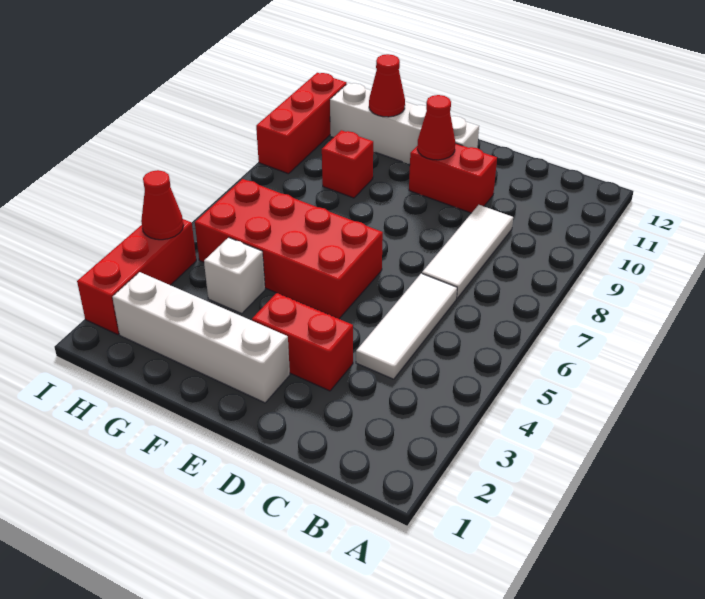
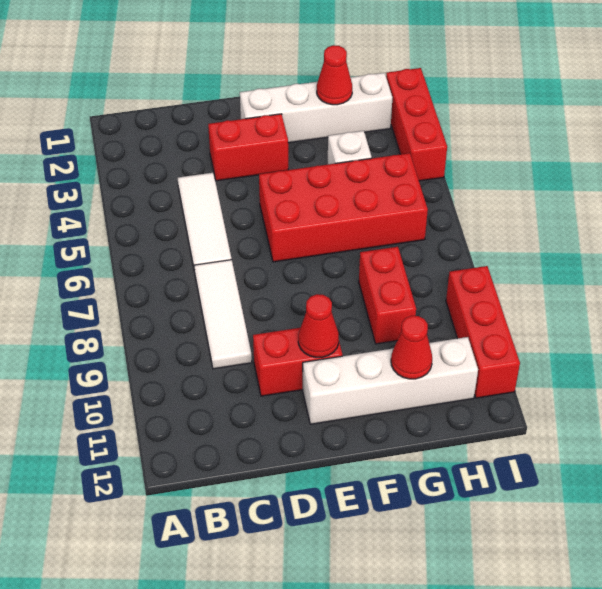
red brick G9 level 1 -> red brick G8:G9 level 1
red cone I4 level 2 -> red cone G2 level 2

